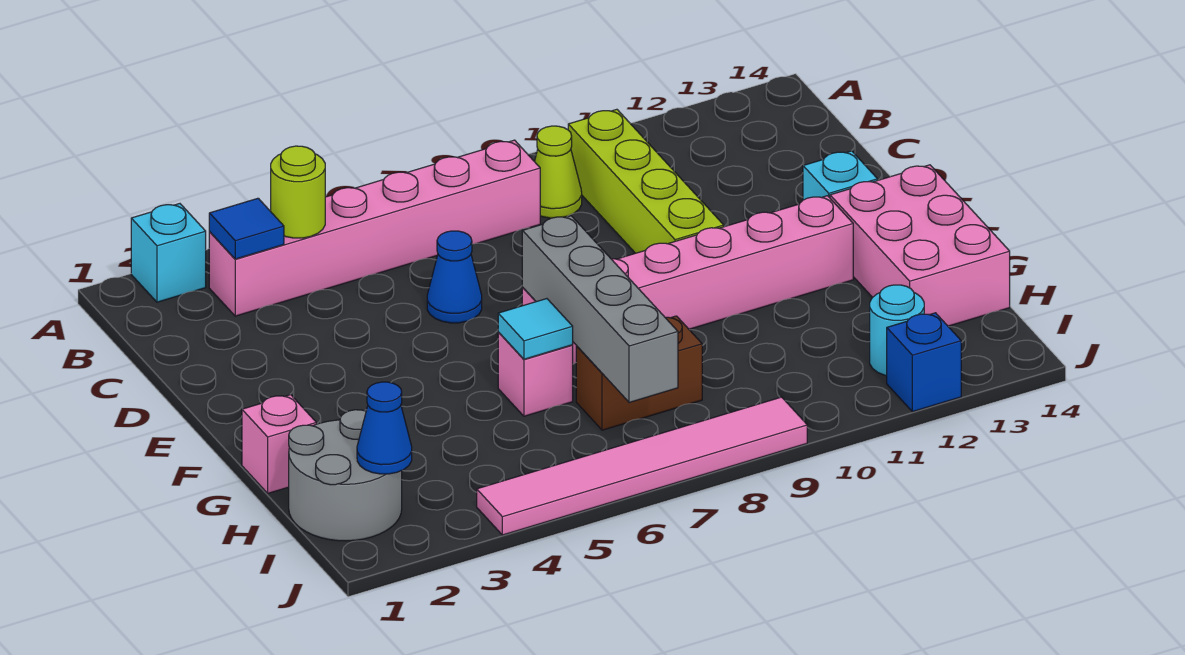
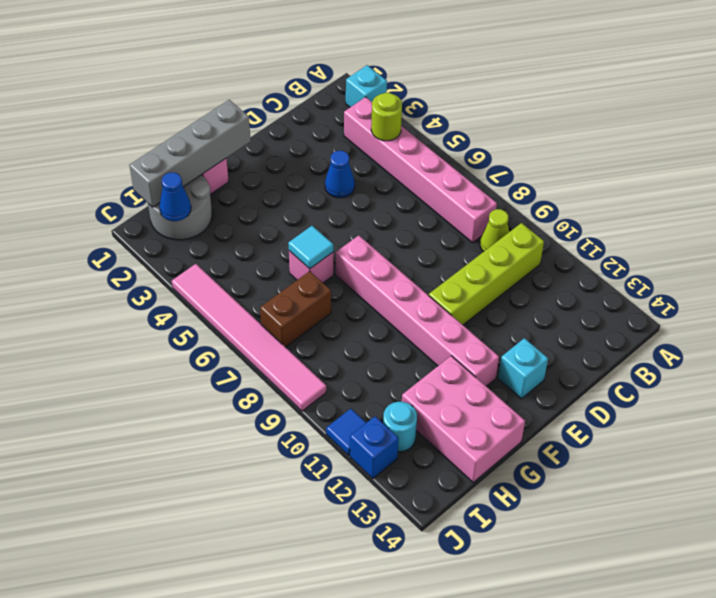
blue tile B3 level 2 -> blue tile J11 level 1
blue cone D6 level 1 -> blue cone D4 level 1
grey brick F7:I7 level 2 -> grey brick F1:I1 level 2
pink brick F13:H14 level 1 -> pink brick G12:H14 level 1
brown brick H7:H8 level 1 -> brown brick H7:I7 level 1

